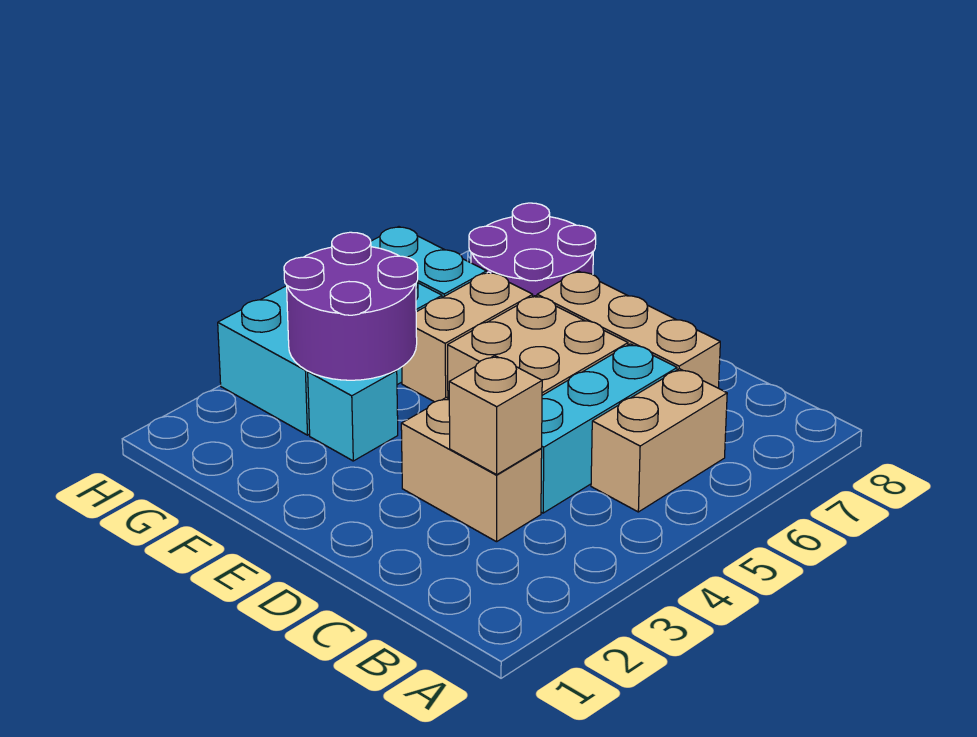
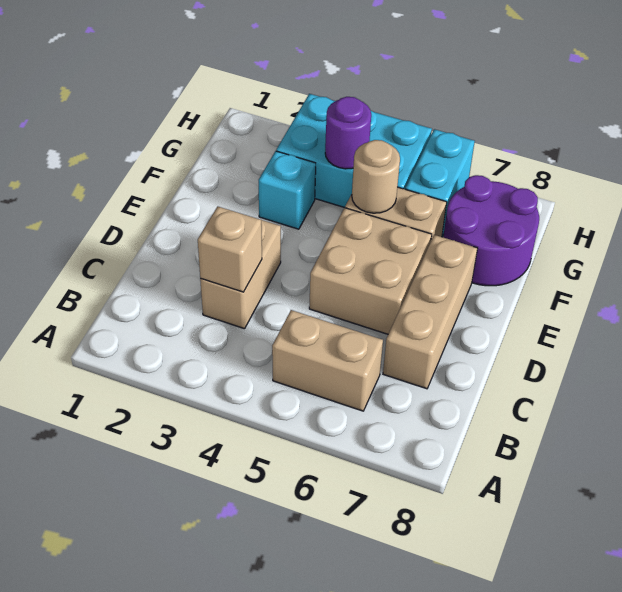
cyan brick C4:C6 level 1 -> none
purple round brick F3:G4 level 2 -> purple round brick G4 level 2
none -> tan round brick F5 level 2

